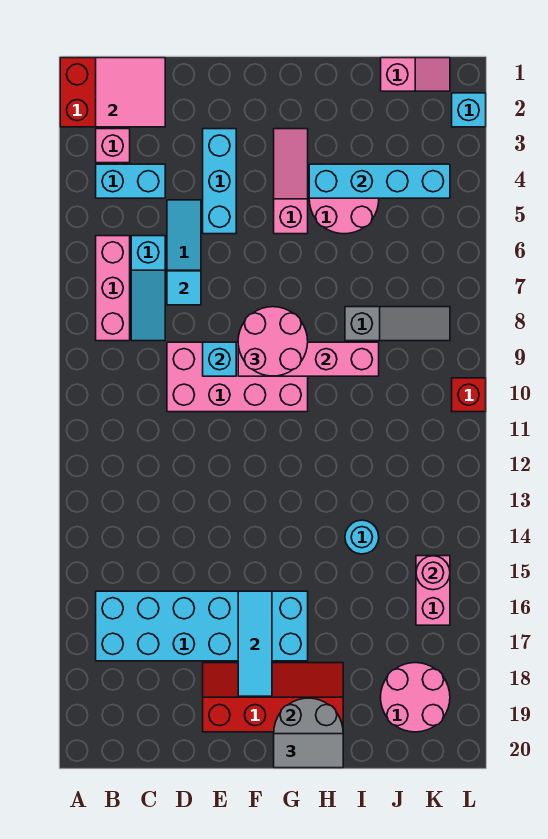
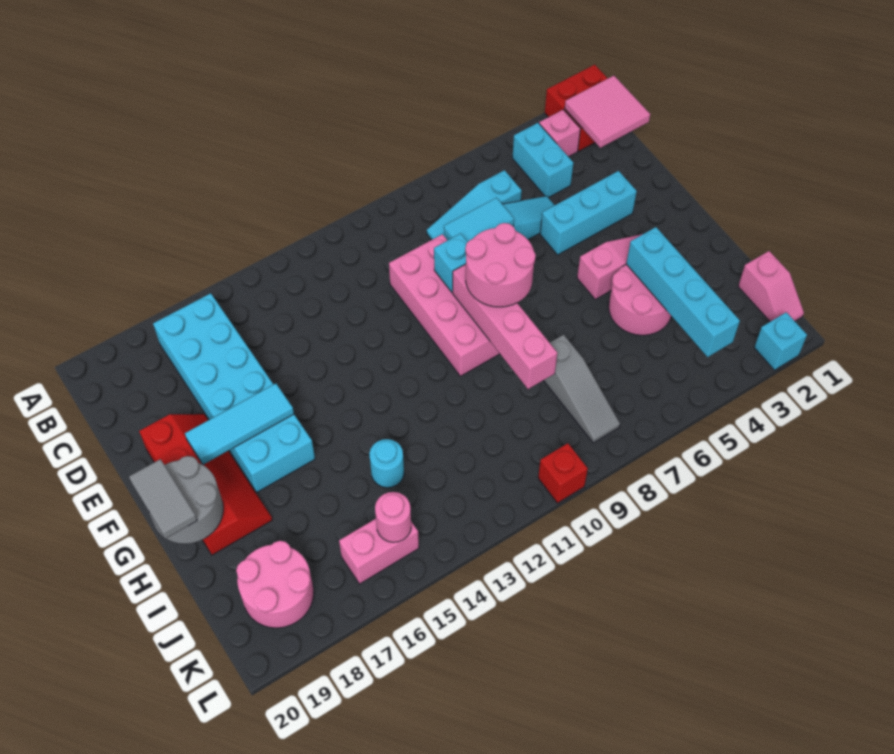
pink brick B6:B8 level 1 -> none
cyan tile D7 level 2 -> cyan tile D7:D8 level 2

